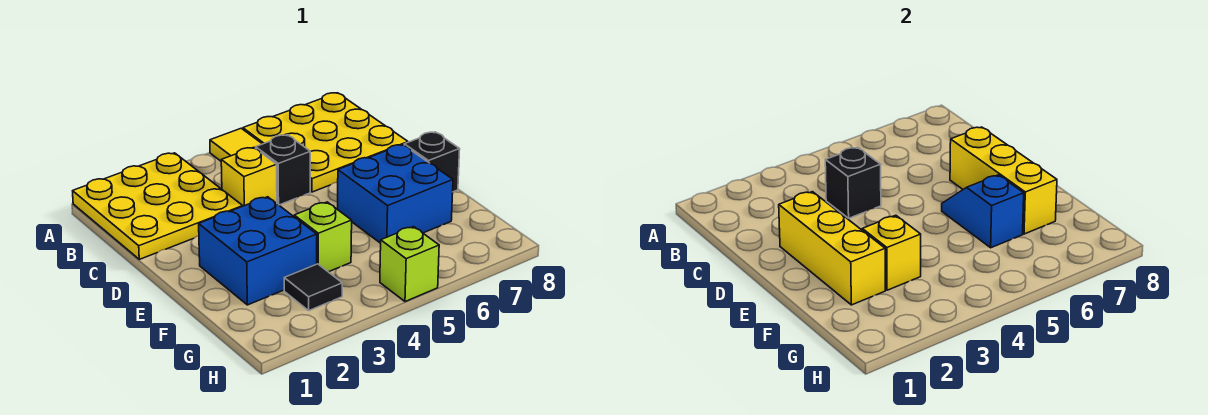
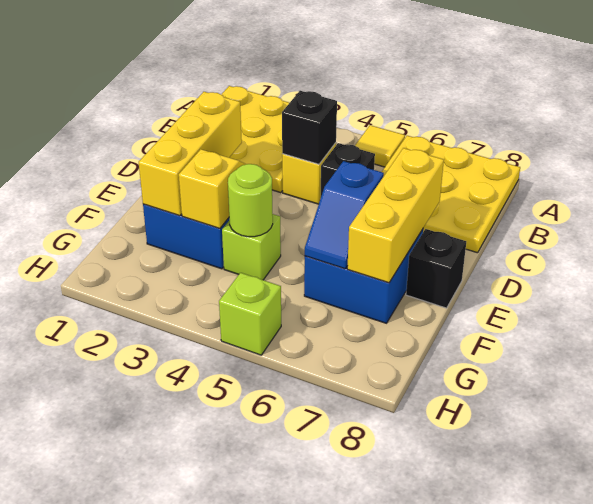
blue slope E6:F6 level 2 top F -> blue slope E6:F6 level 2 top E
none -> lime round brick F4 level 2
black tile G3 level 1 -> none

